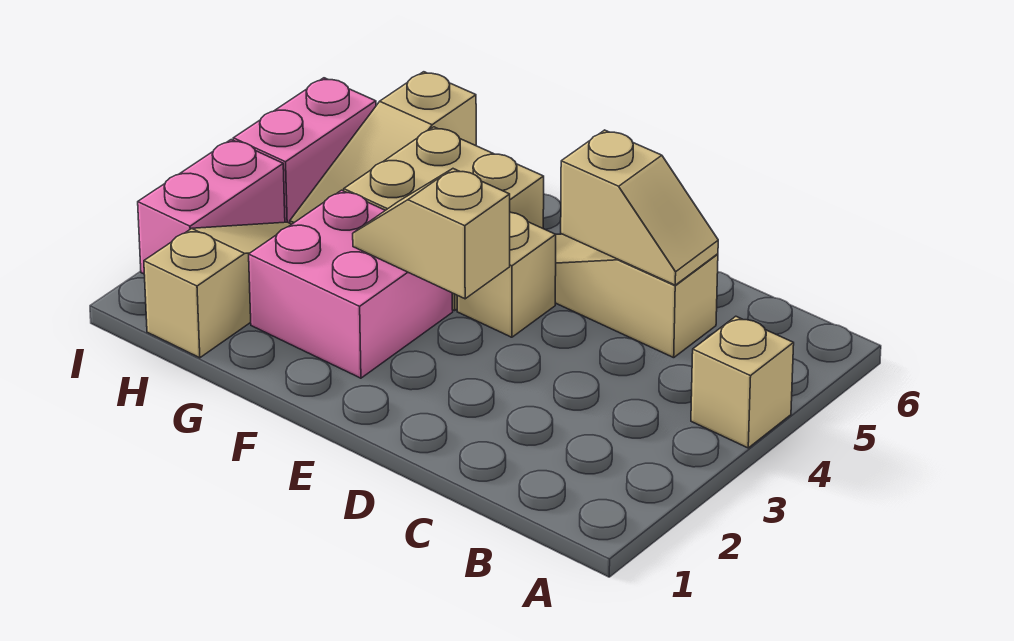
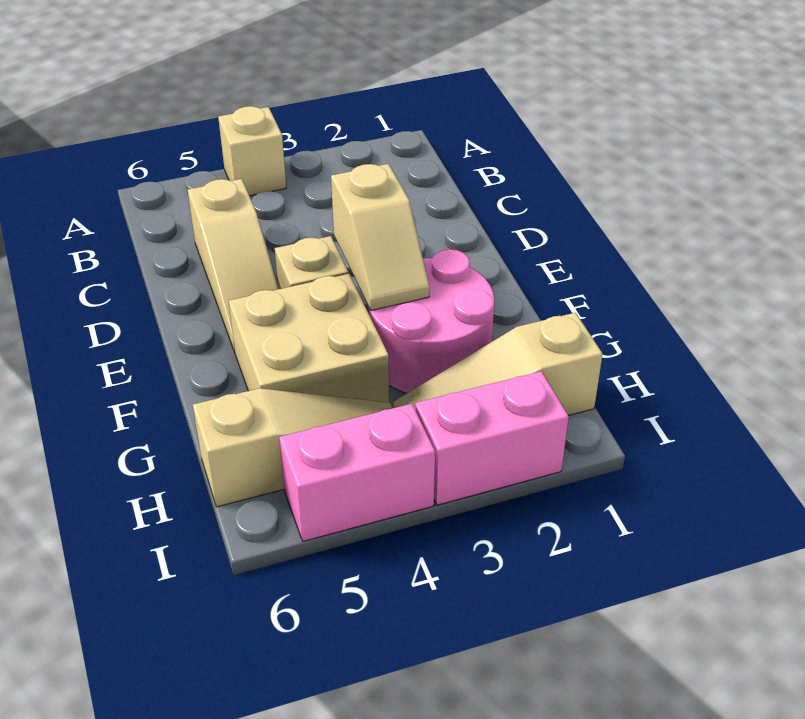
tan slope C5:D5 level 2 top D -> none
pink brick F2:G3 level 1 -> pink round brick F2:G3 level 1

